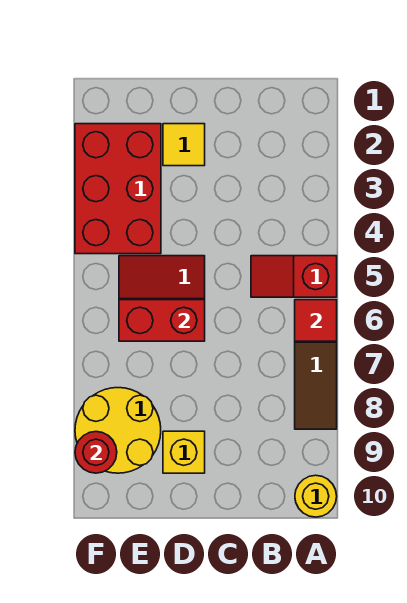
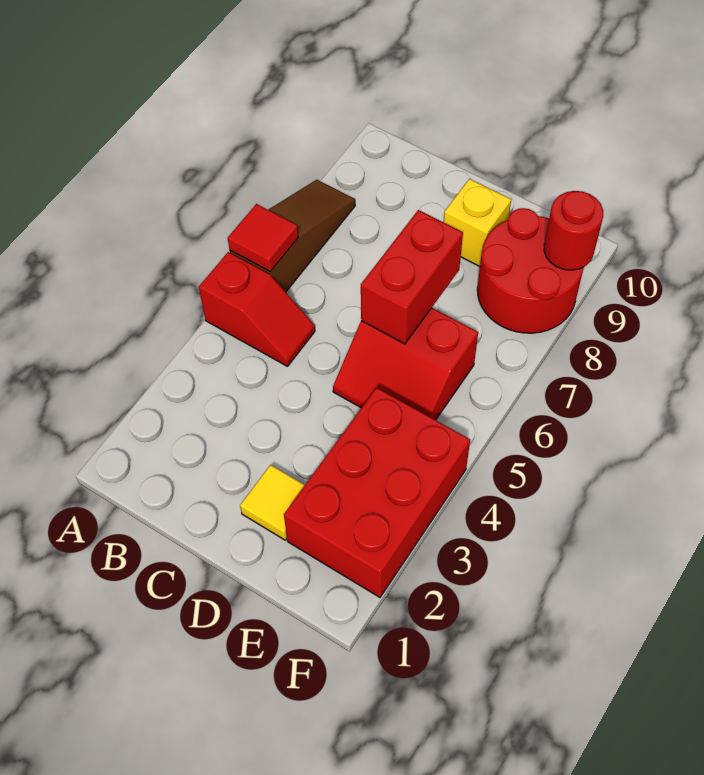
yellow round brick A10 level 1 -> none
red brick D6:E6 level 2 -> red brick D6:D7 level 2
yellow round brick E8:F9 level 1 -> red round brick E8:F9 level 1

